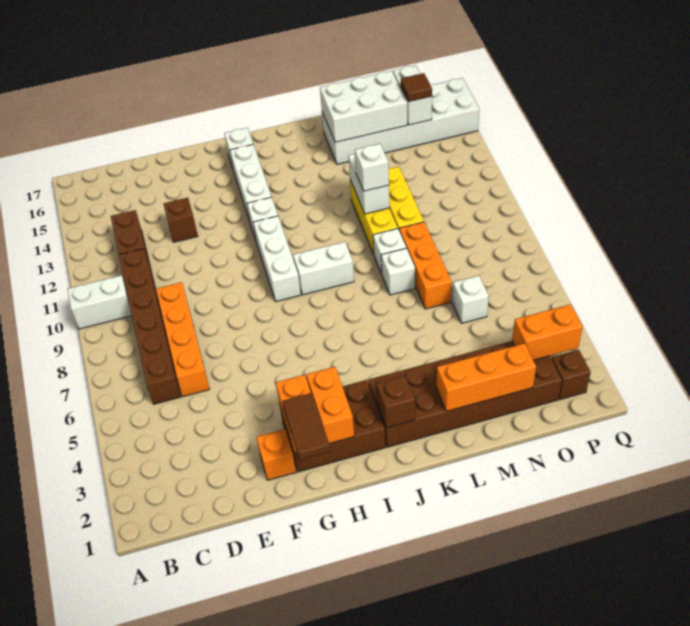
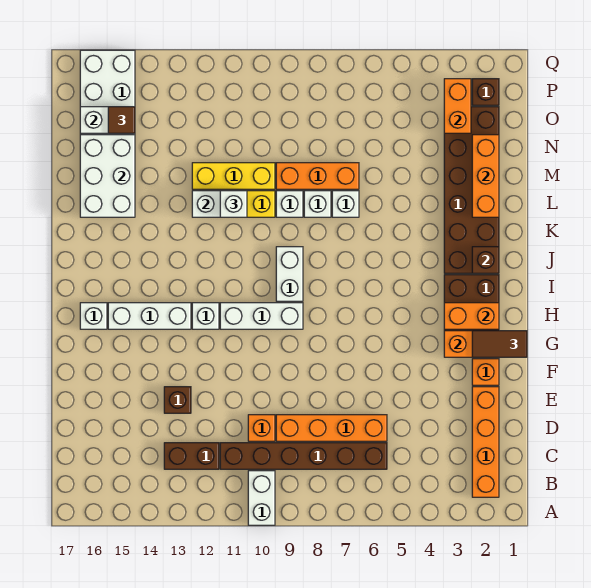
none -> orange brick B2:E2 level 1
none -> orange brick D10 level 1
white brick N6 level 1 -> white brick L7 level 1

